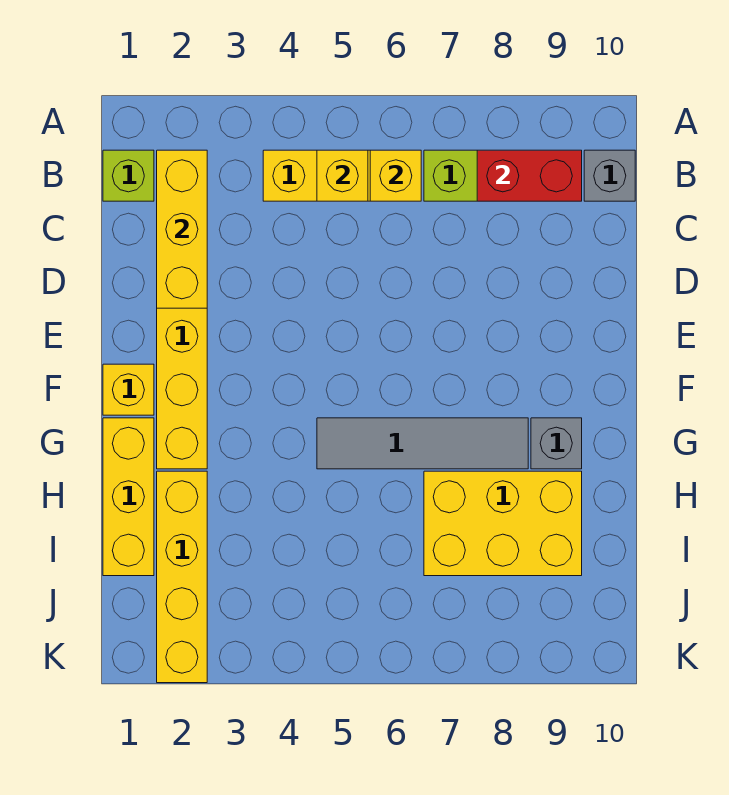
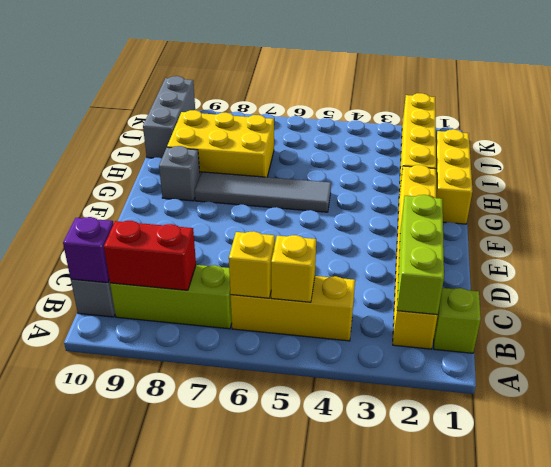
yellow brick B2:D2 level 2 -> lime brick B2:D2 level 2
none -> purple brick B10 level 2
yellow brick F1 level 1 -> none
none -> grey brick I10:K10 level 1

